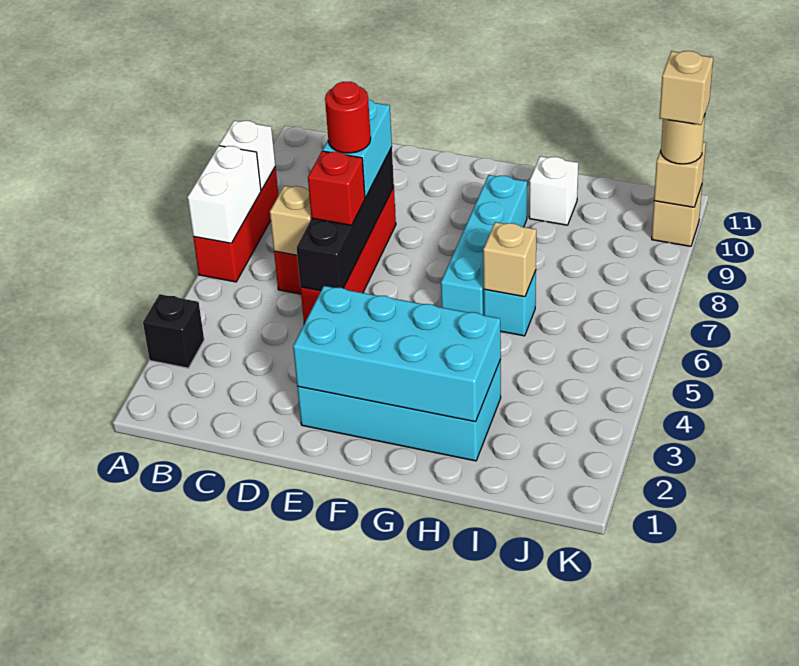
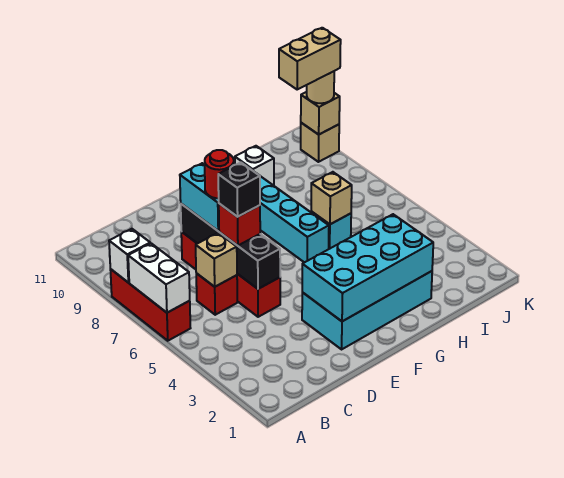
black brick A3 level 1 -> black brick D6 level 4
tan brick K10 level 4 -> tan brick J10:K10 level 4

